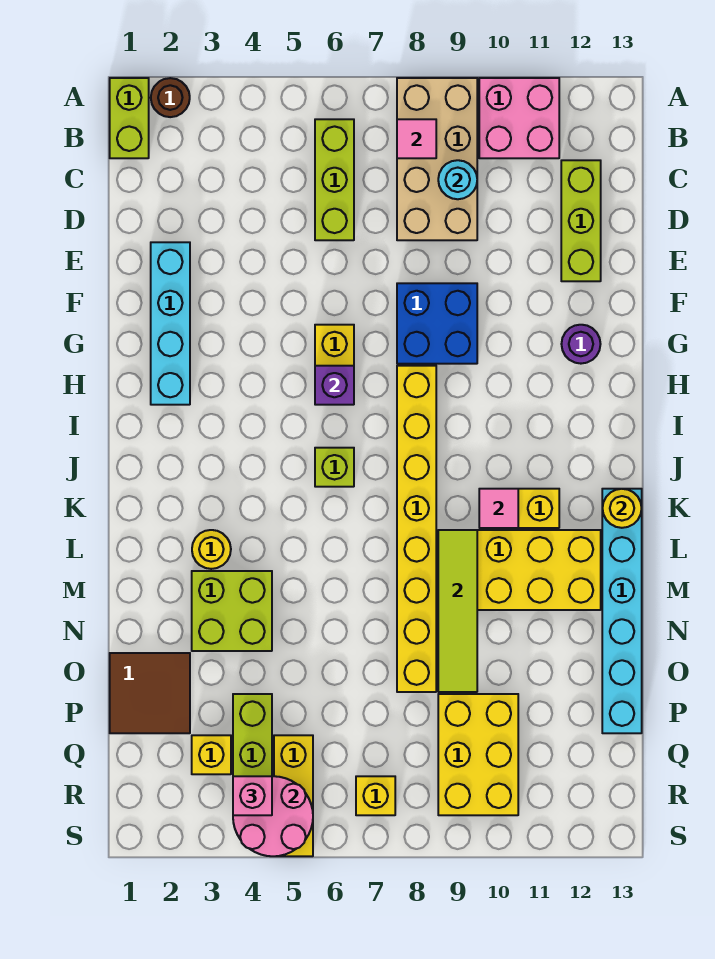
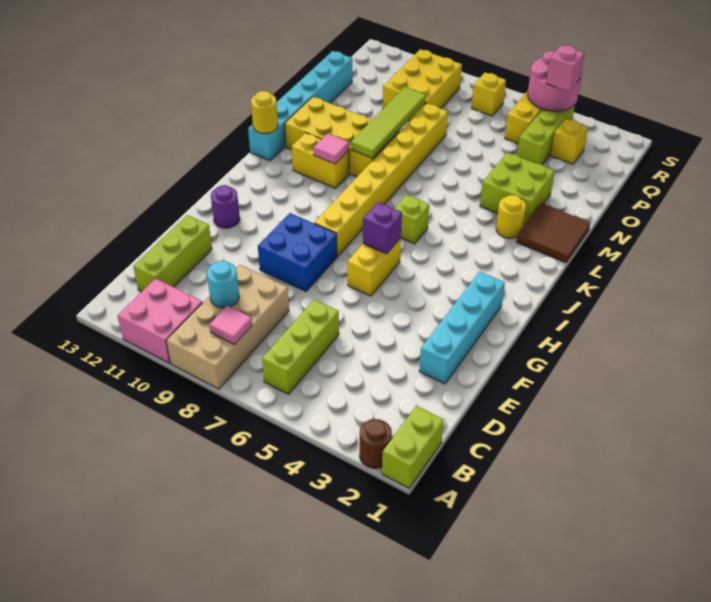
brown tile O1:P2 level 1 -> brown tile L1:M2 level 1

